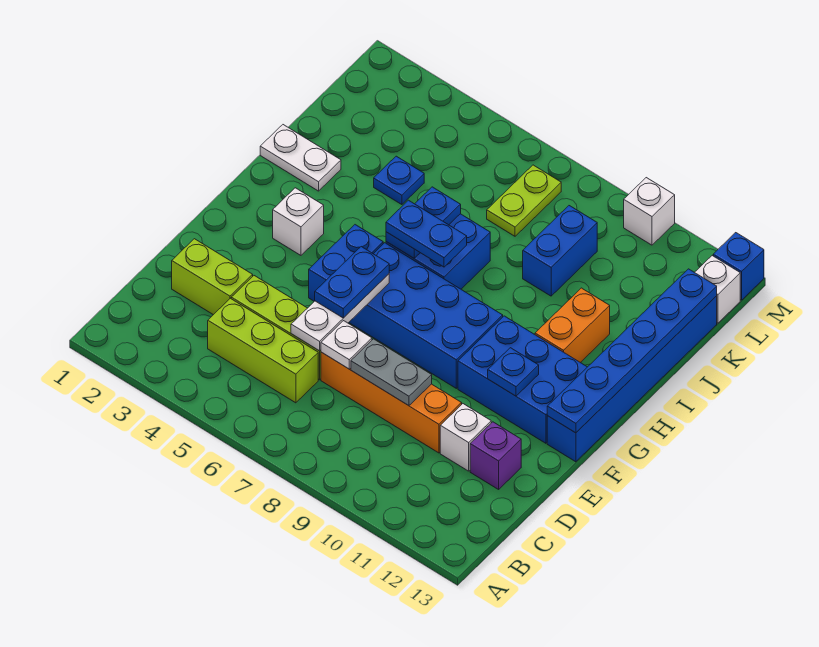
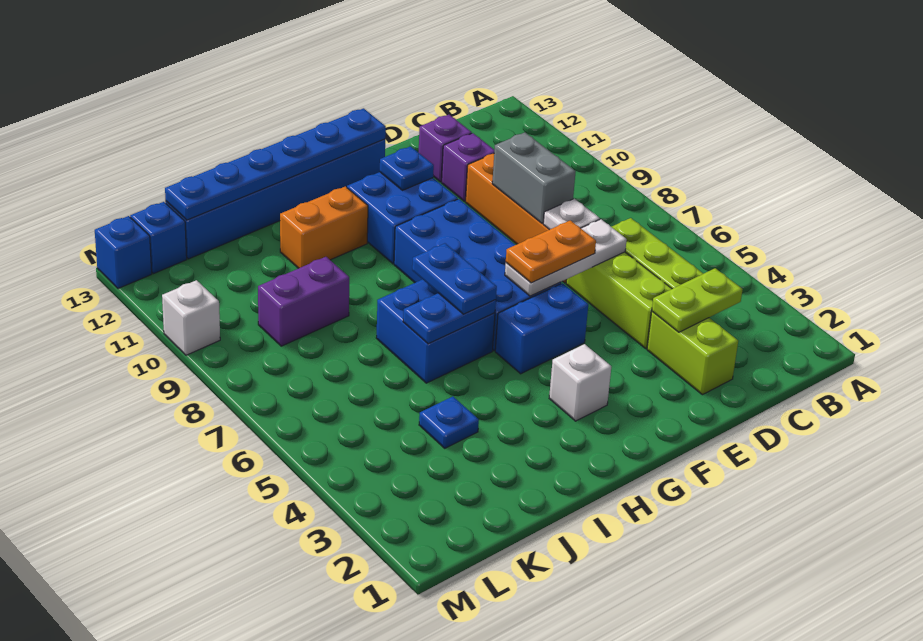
grey plate D8:D9 level 2 -> grey brick D8:D9 level 2
white brick D11 level 1 -> purple brick D11 level 1
blue plate E6:F6 level 3 -> orange plate E6:F6 level 3
blue brick F10:G12 level 1 -> blue brick F10:G11 level 1
white plate I1:I2 level 1 -> none
blue brick J9:K9 level 1 -> purple brick J9:K9 level 1
lime plate K7:L7 level 1 -> lime plate C3:D3 level 2
white brick L13 level 1 -> blue brick L13 level 1

